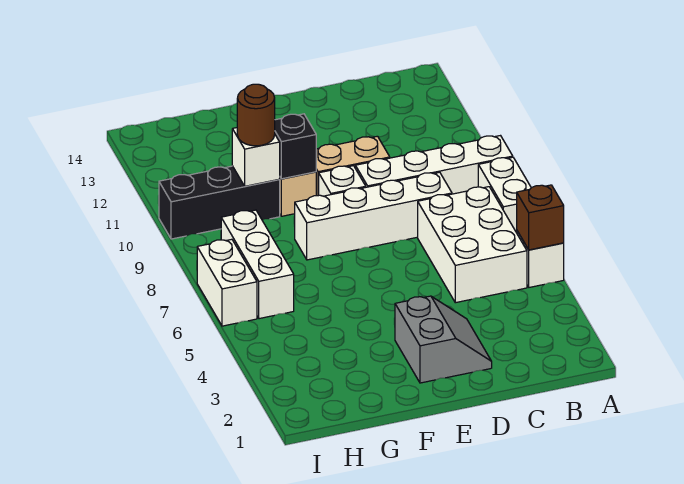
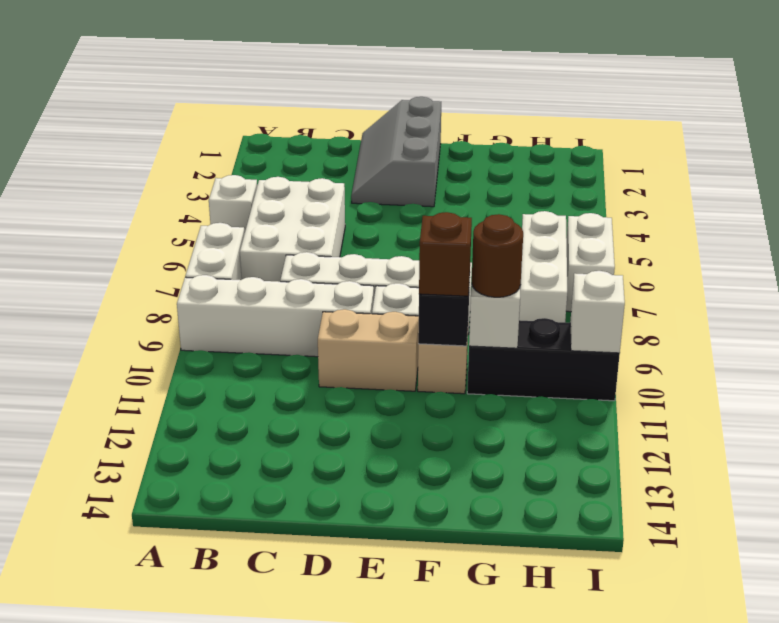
brown brick A5 level 2 -> brown brick F10 level 3
grey slope D2:E3 level 1 top E -> grey slope D1:E3 level 1 top E
none -> white brick I10 level 2

